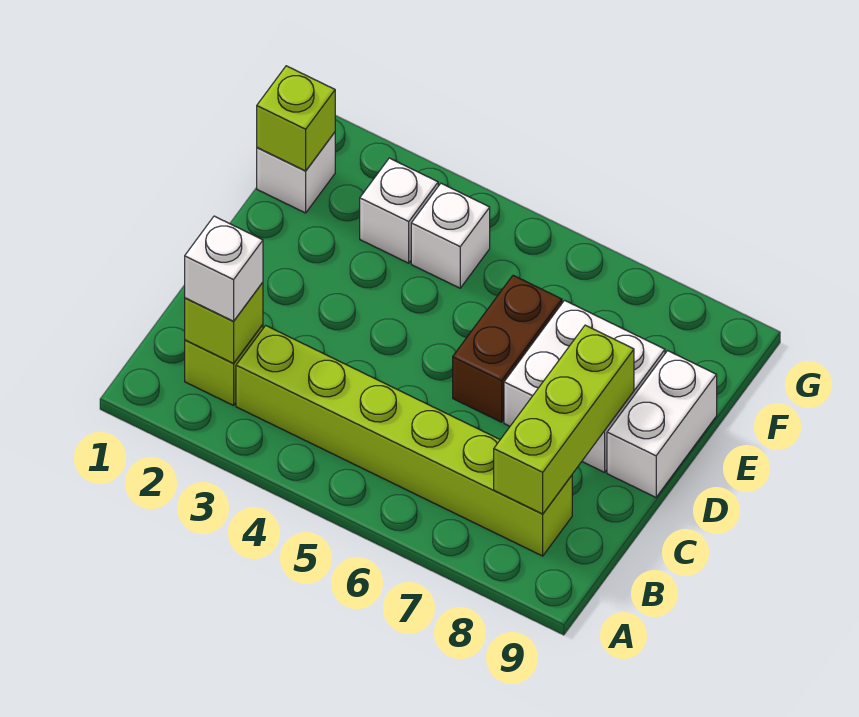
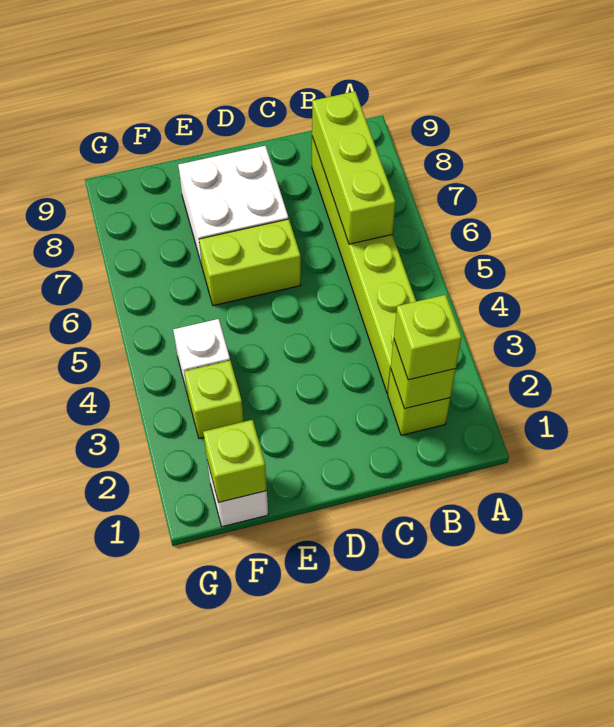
white brick B2 level 3 -> lime brick B2 level 3
lime brick B8:D8 level 2 -> lime brick B6:B8 level 2
brown brick D6:E6 level 1 -> lime brick D6:E6 level 1
white brick D9:E9 level 1 -> none
white brick F3 level 1 -> lime brick F3 level 1

